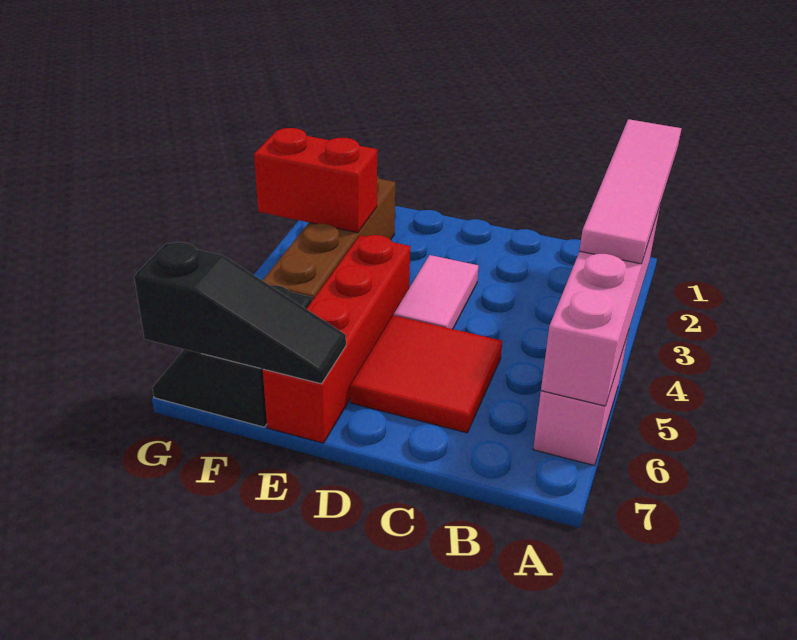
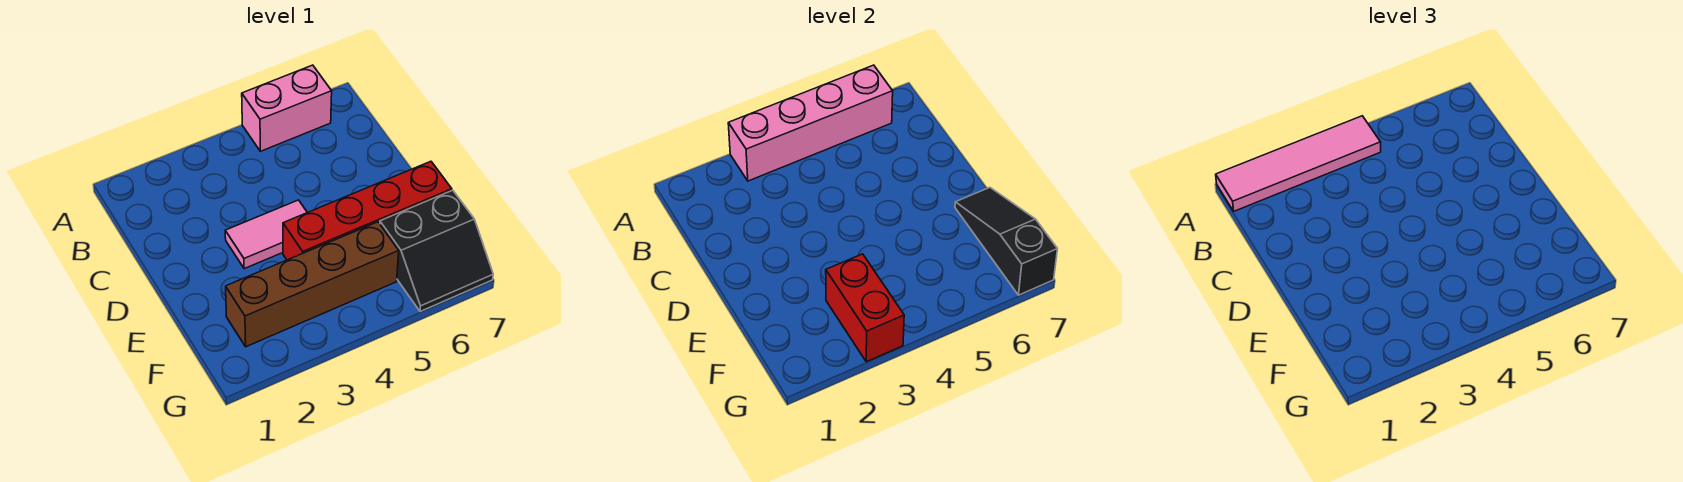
red tile C5:D6 level 1 -> none

